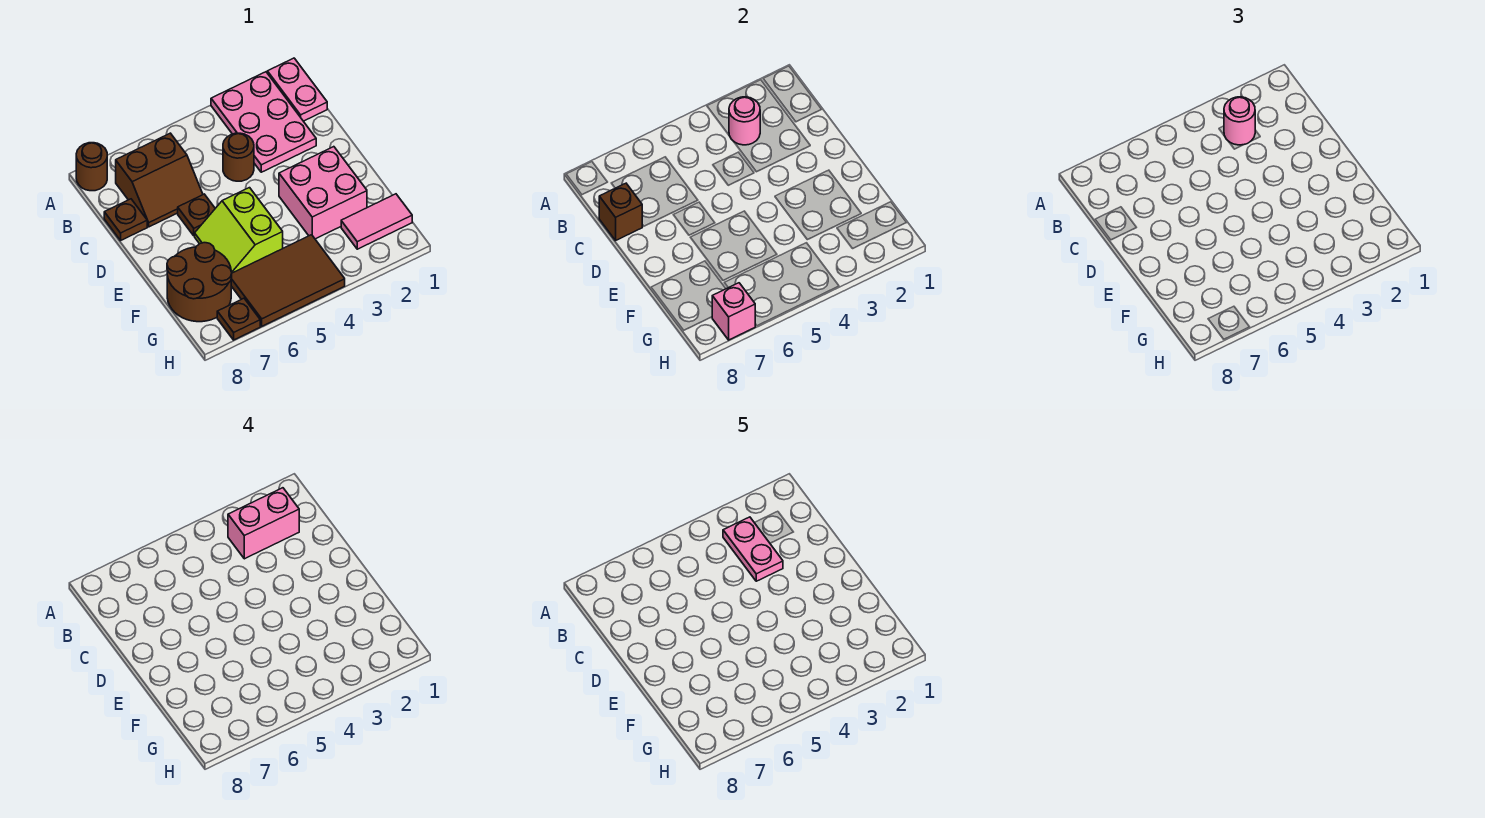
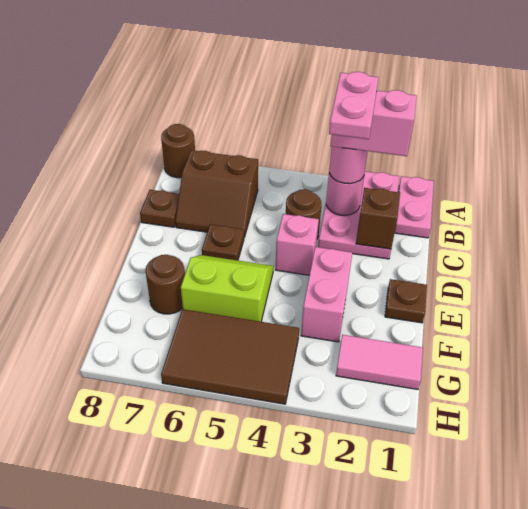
brown brick C8 level 2 -> brown brick C2 level 2
pink brick E2:F3 level 1 -> pink brick E3:F3 level 1
lime slope E5:F6 level 1 top 5 -> lime slope E5:F6 level 1 top F
brown round brick F7:G8 level 1 -> brown round brick F7 level 1
brown plate H7 level 1 -> brown plate E1 level 1
pink brick H7 level 2 -> pink brick D4 level 1

